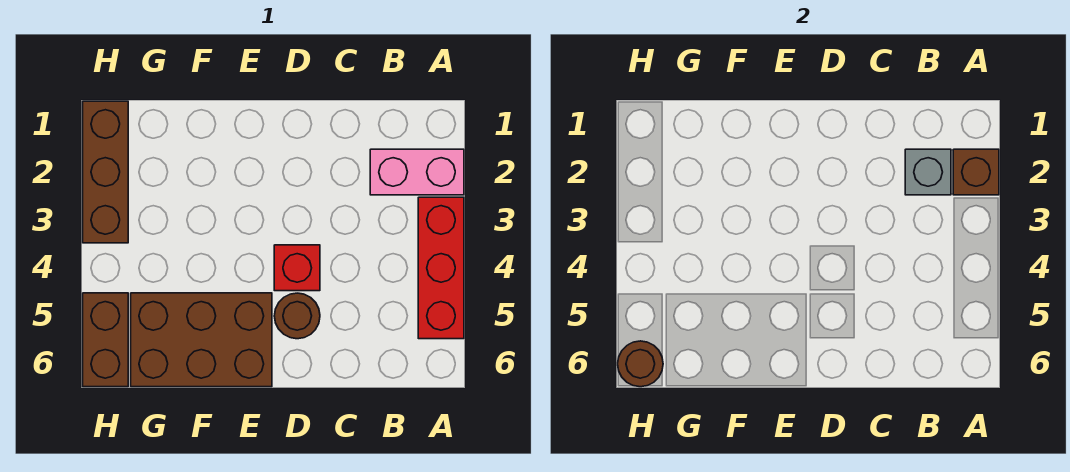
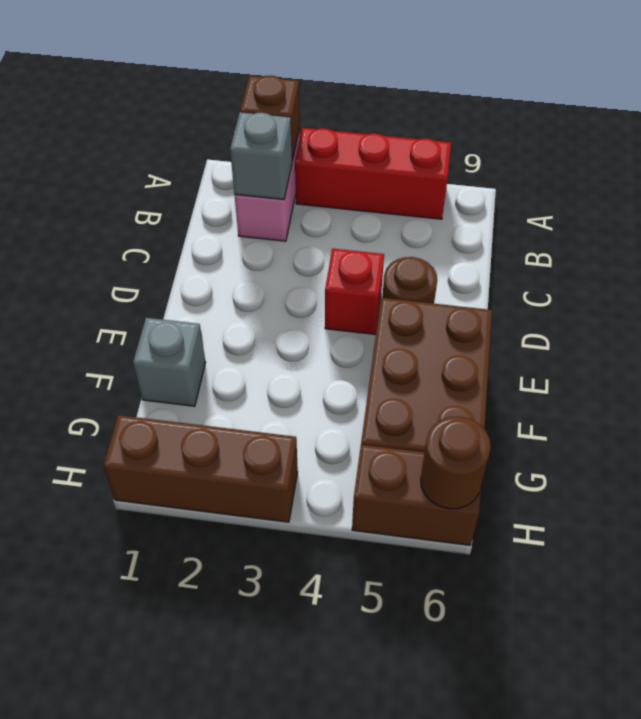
none -> grey brick F1 level 1

